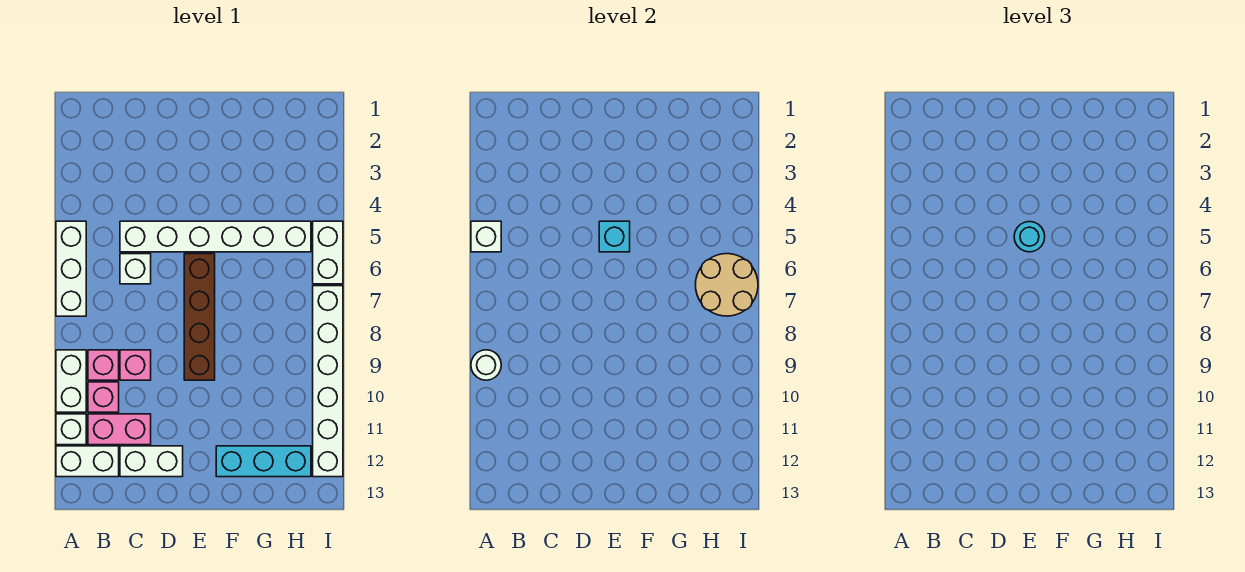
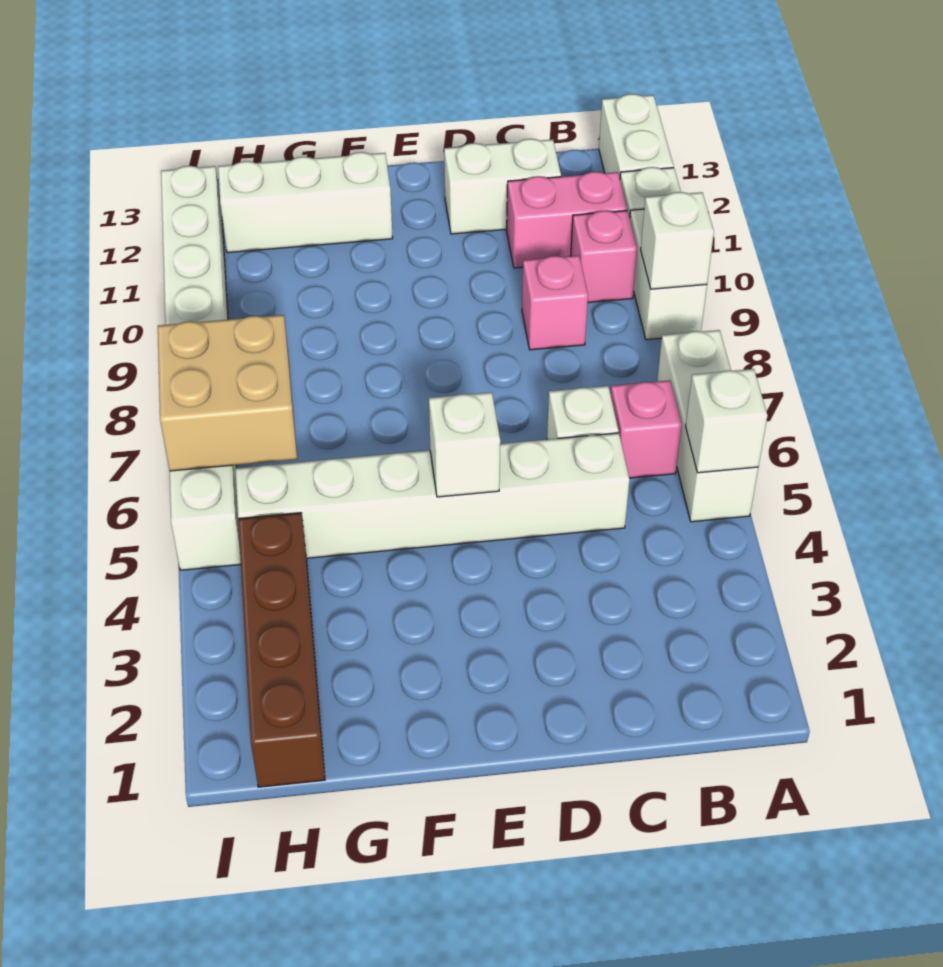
white round brick A9 level 2 -> white brick A9 level 2
white brick A12:B12 level 1 -> white brick A12:A13 level 1
pink brick B9 level 1 -> pink brick B6 level 1
cyan brick E5 level 2 -> white brick E5 level 2
cyan round brick E5 level 3 -> none
brown brick E6:E9 level 1 -> brown brick H1:H4 level 1
cyan brick F12:H12 level 1 -> white brick F12:H12 level 1
tan round brick H6:I7 level 2 -> tan brick H6:I7 level 2

